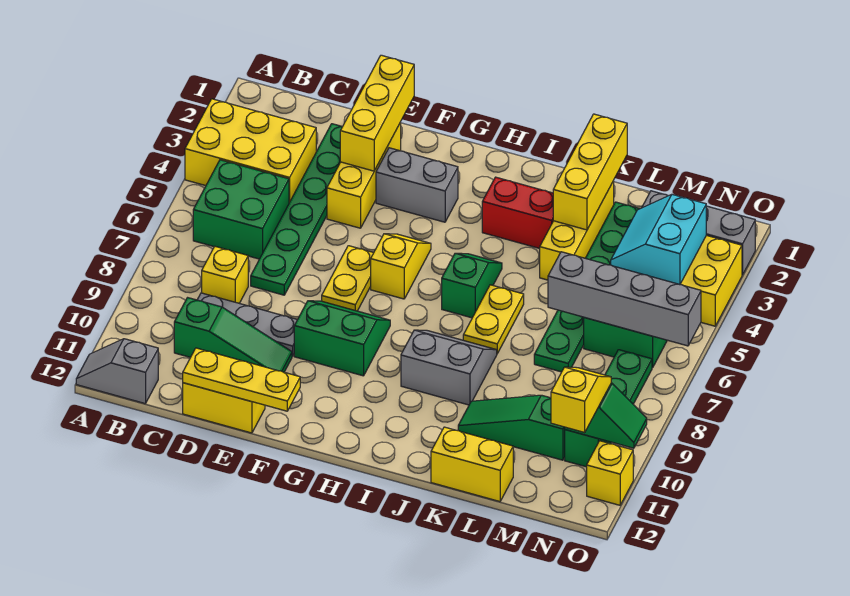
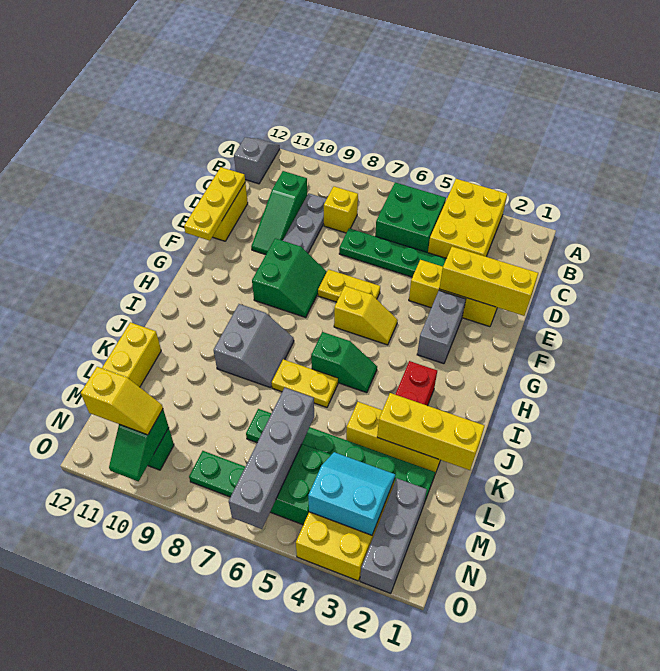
green slope K10:M10 level 1 top M -> none
yellow brick O11 level 1 -> none

